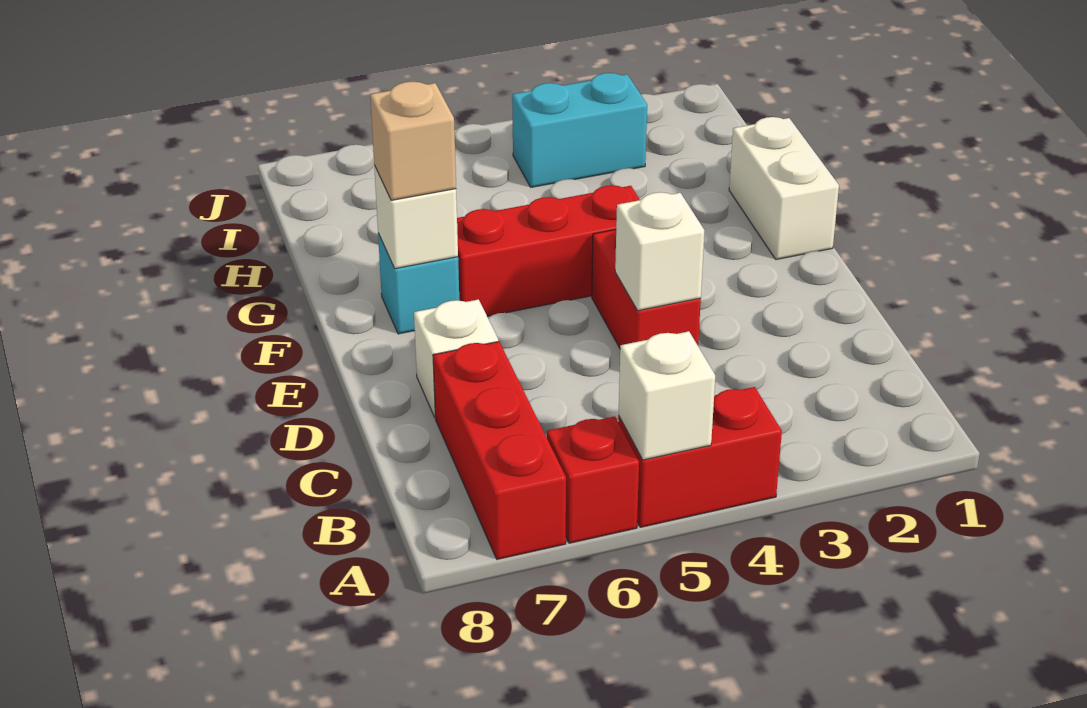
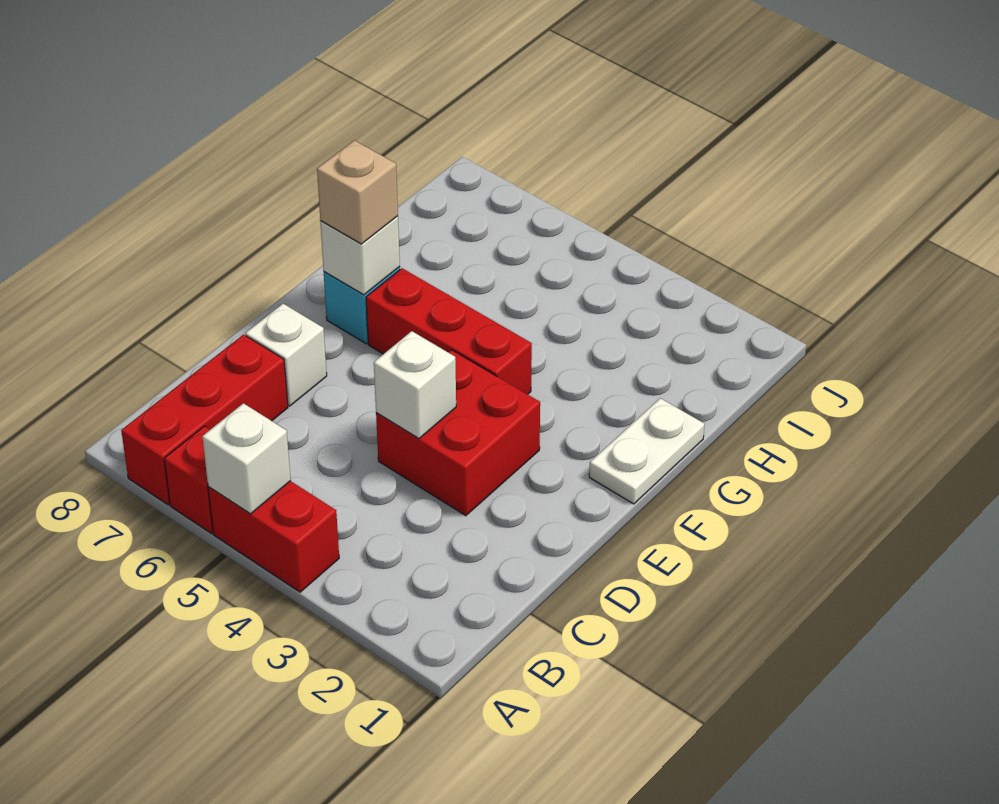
red brick D4:E4 level 1 -> red brick D3:E4 level 1
white brick F1:G1 level 1 -> white plate F1:G1 level 1
cyan brick I3:I4 level 1 -> none

